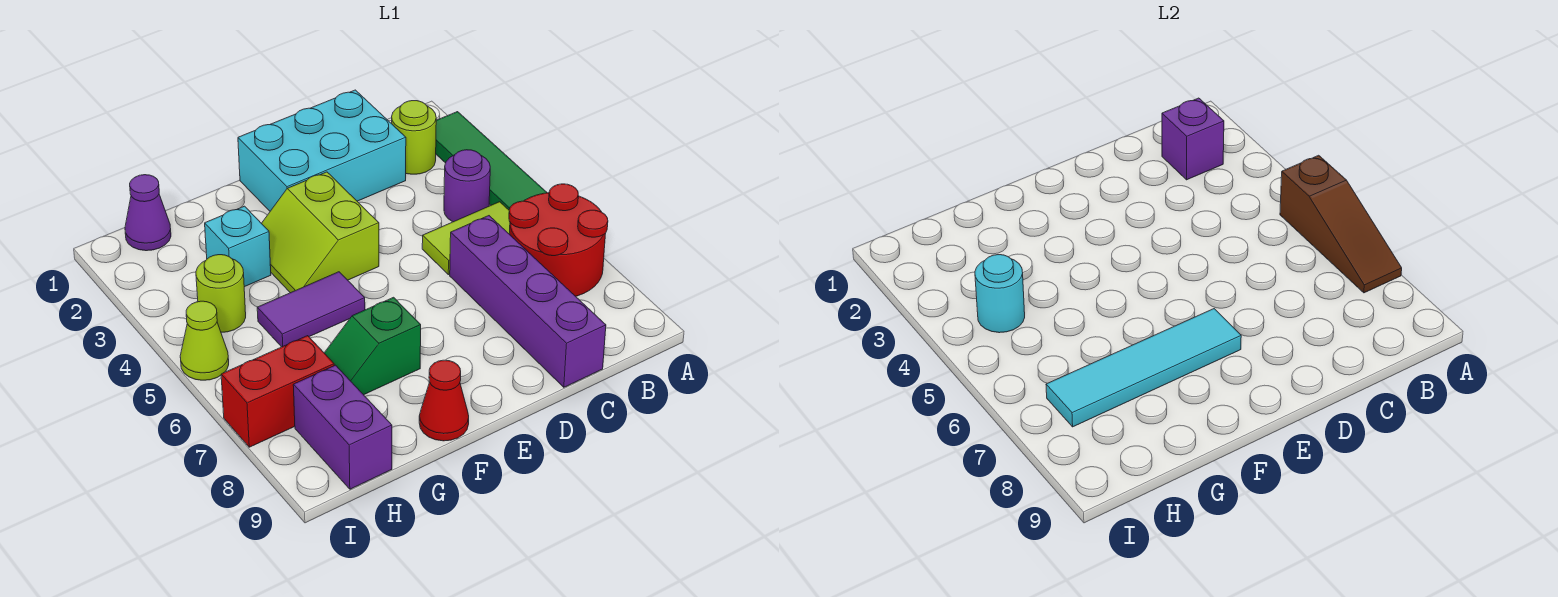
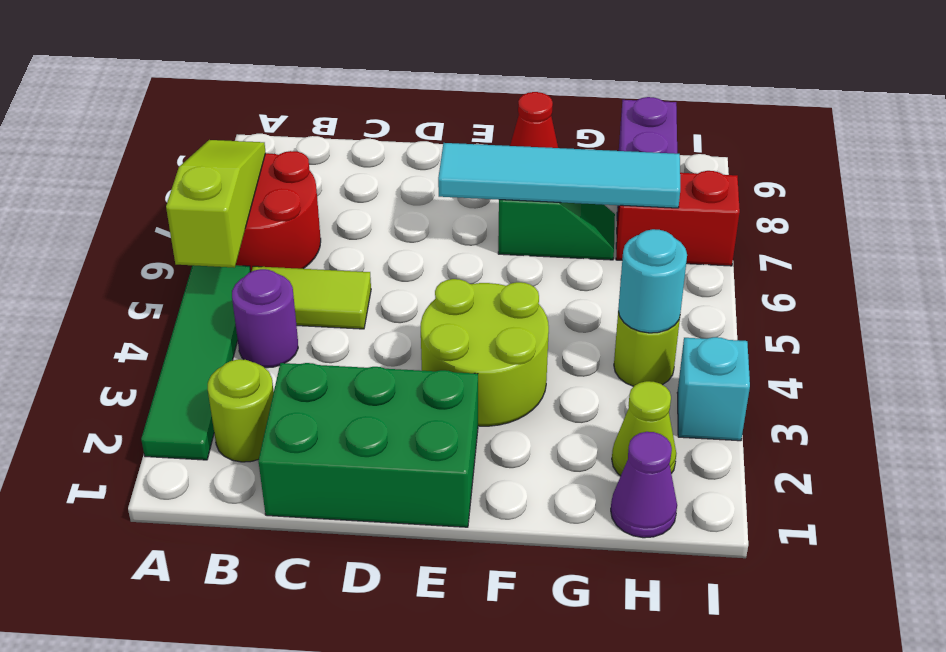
brown slope A5:A7 level 2 top 5 -> lime slope A5:A7 level 2 top 5
purple brick B2 level 2 -> none
cyan brick C1:E2 level 1 -> green brick C1:E2 level 1
purple brick C6:C9 level 1 -> none
lime slope E3:F4 level 1 top E -> lime round brick E3:F4 level 1
purple tile F5:G5 level 1 -> none
cyan brick G3 level 1 -> cyan brick I3 level 1
lime cone I5 level 1 -> lime cone H2 level 1

